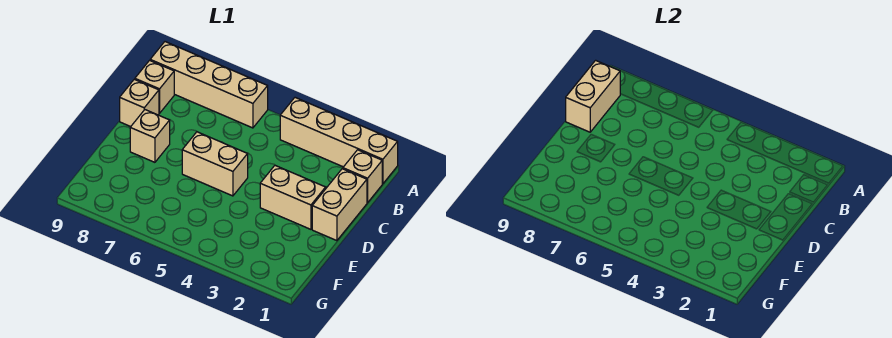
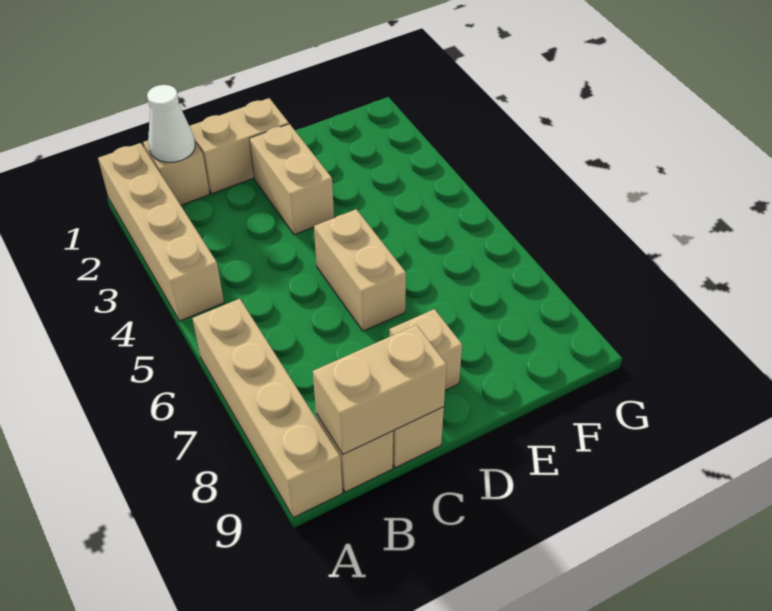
none -> white cone B1 level 2

